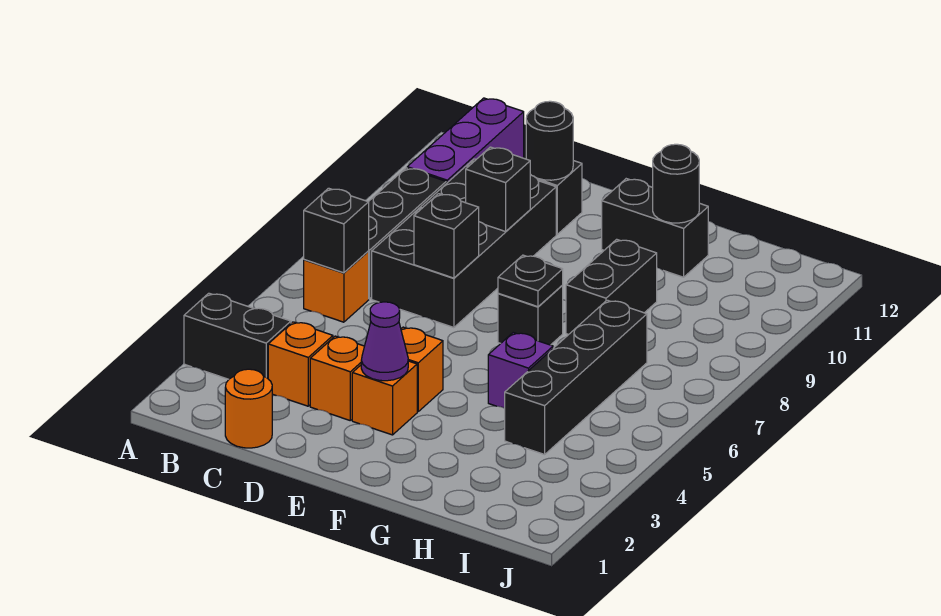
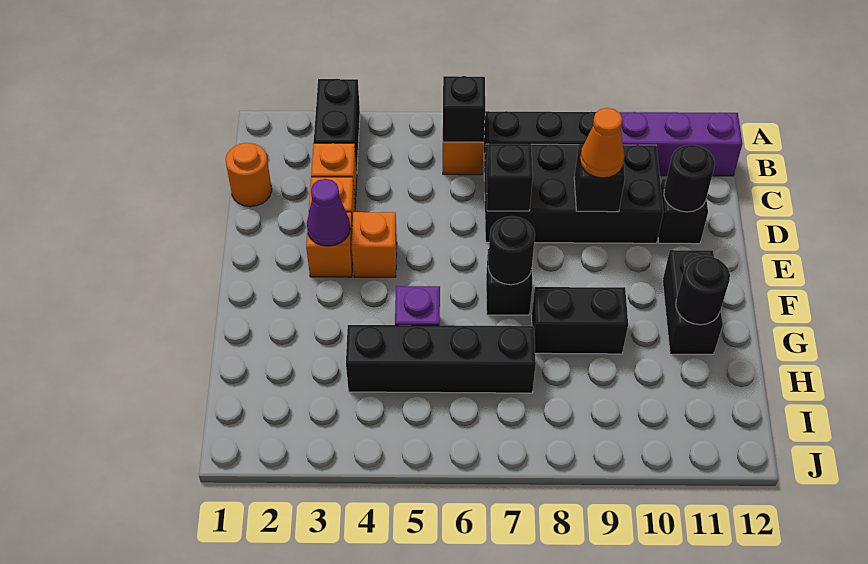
none -> orange cone D9 level 3
black plate F7 level 2 -> black round brick F7 level 2

